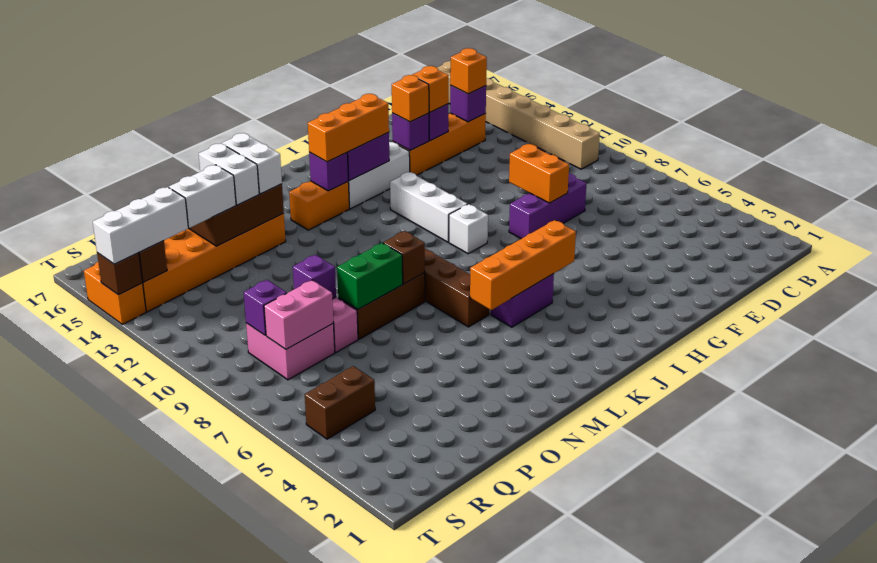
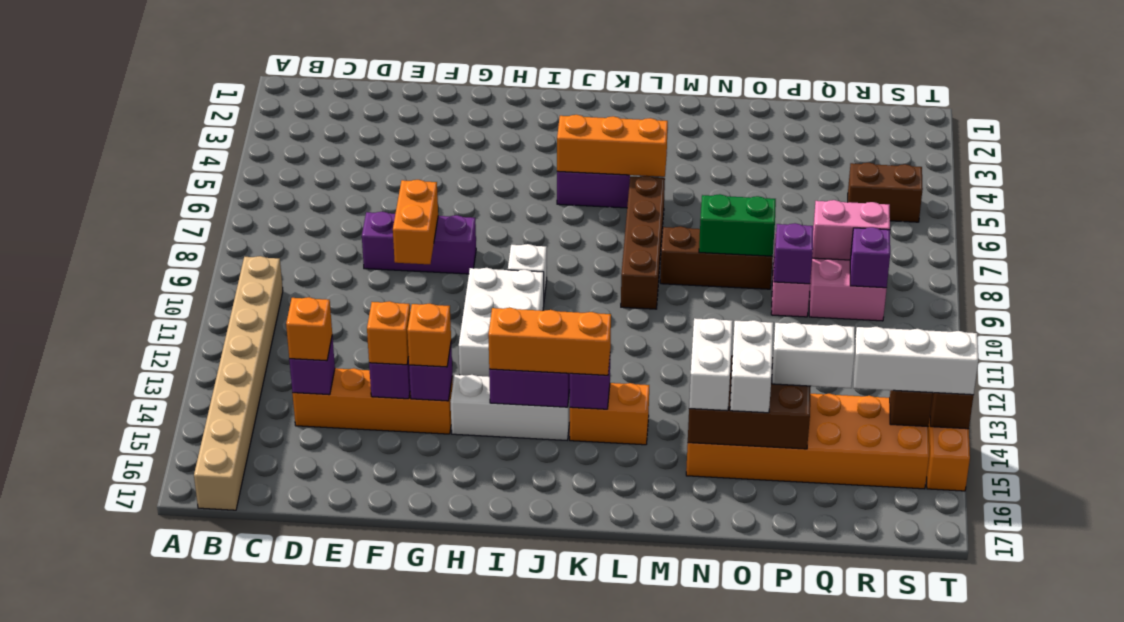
orange brick I5:L5 level 2 -> orange brick J5:L5 level 2
white brick I10:I12 level 1 -> white brick H10:I12 level 1
brown brick M8 level 2 -> none

